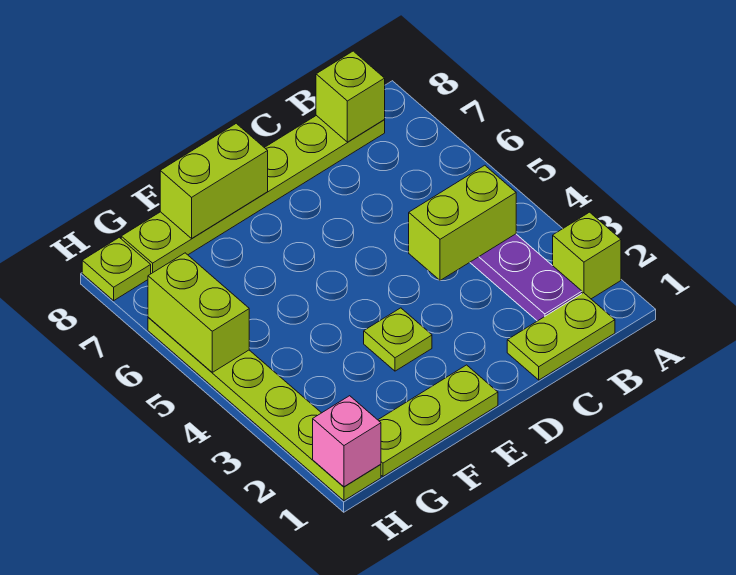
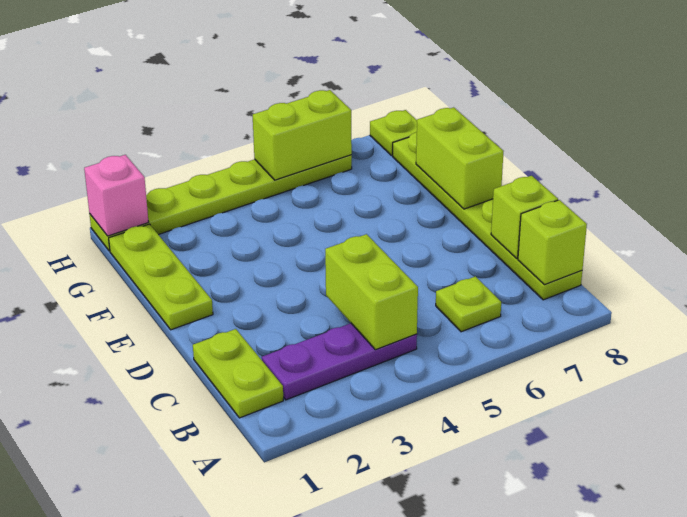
lime brick A2 level 1 -> lime brick C8 level 2
lime plate E3 level 1 -> lime plate B6 level 1

